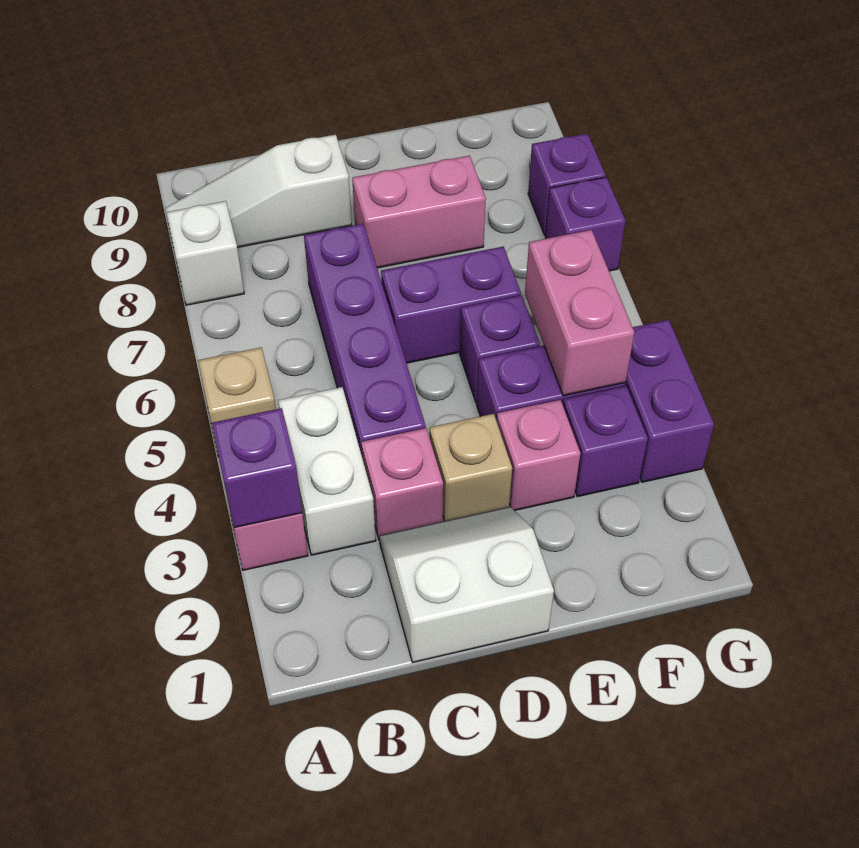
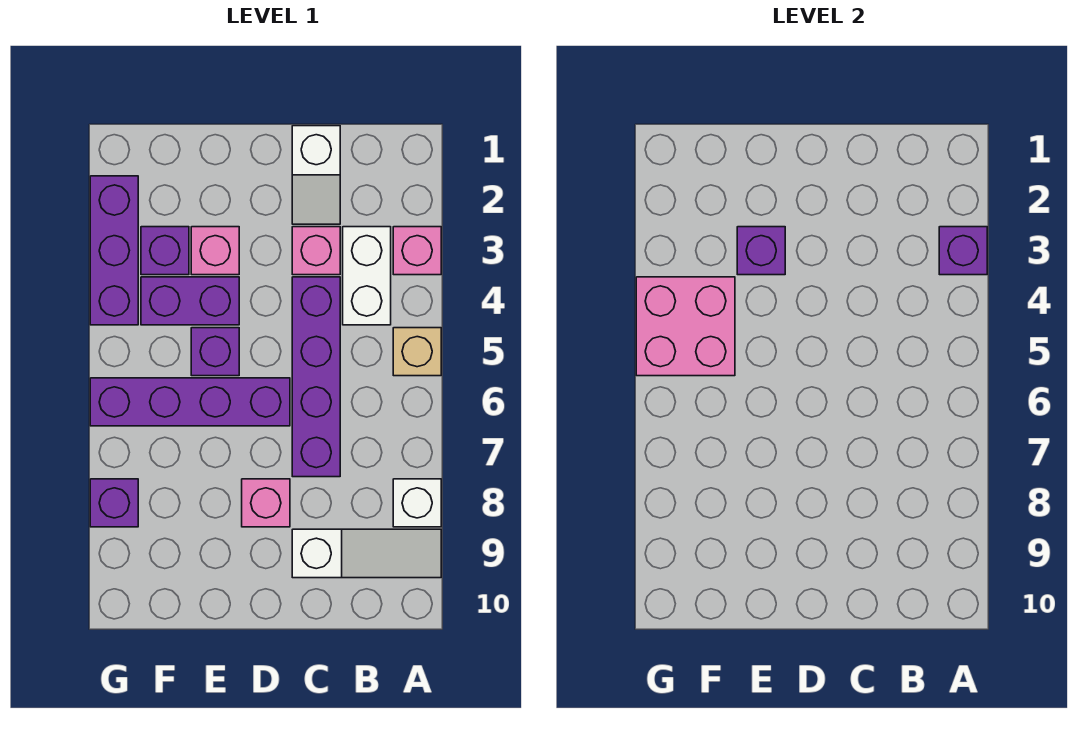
white slope C1:D2 level 1 top 1 -> white slope C1:C2 level 1 top 1
tan brick D3 level 1 -> none
purple brick D6:E6 level 1 -> purple brick D6:G6 level 1
pink brick D8:E8 level 1 -> pink brick D8 level 1
pink brick F4:F5 level 2 -> pink brick F4:G5 level 2
purple brick G3:G4 level 1 -> purple brick G2:G4 level 1
purple brick G7 level 1 -> purple brick E3 level 2

